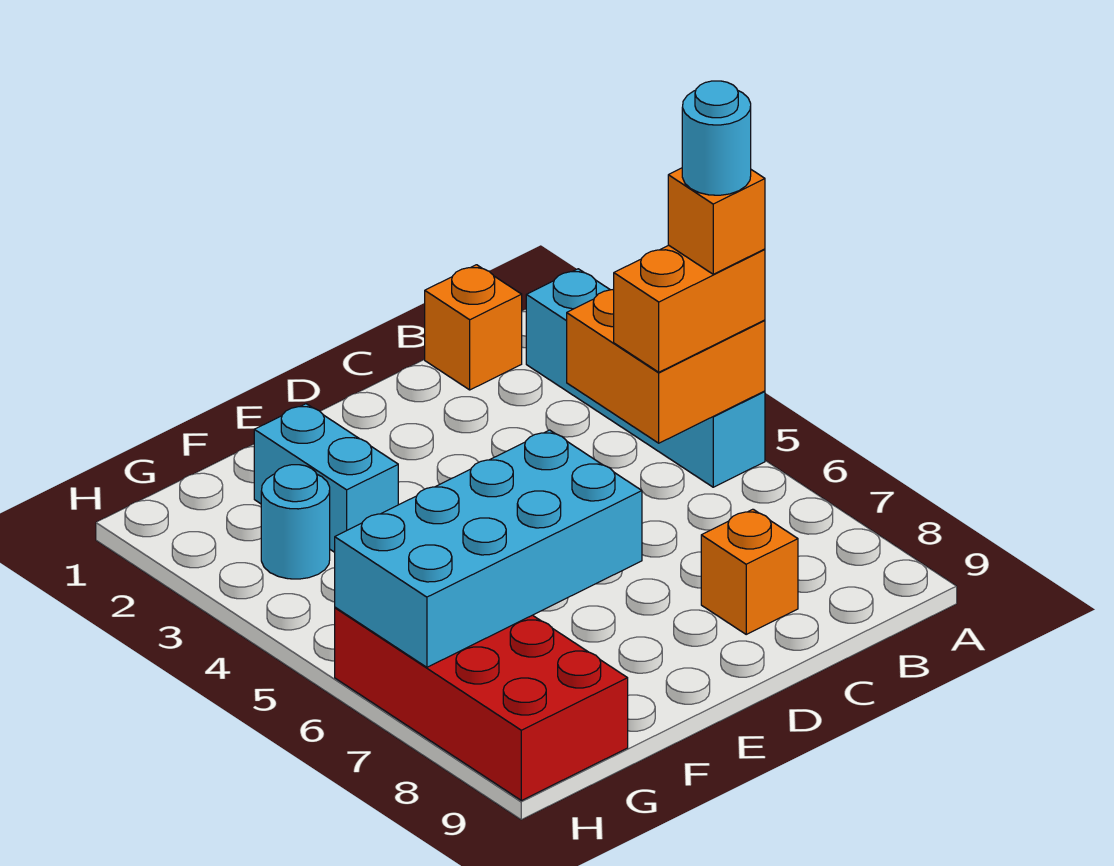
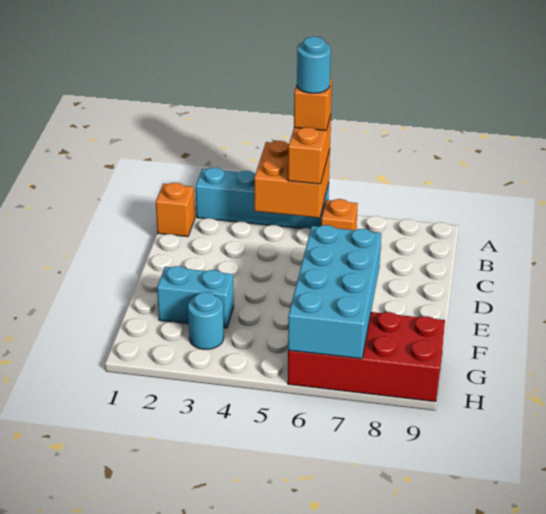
orange brick C8 level 1 -> orange brick B6 level 1

